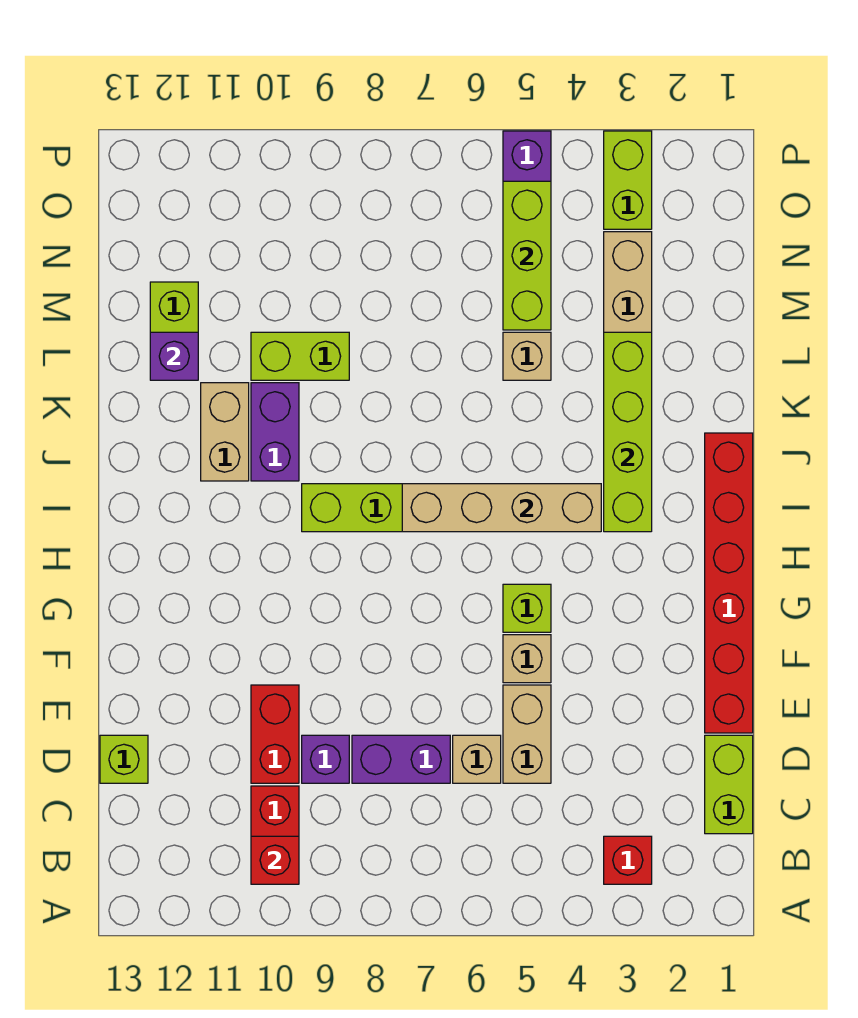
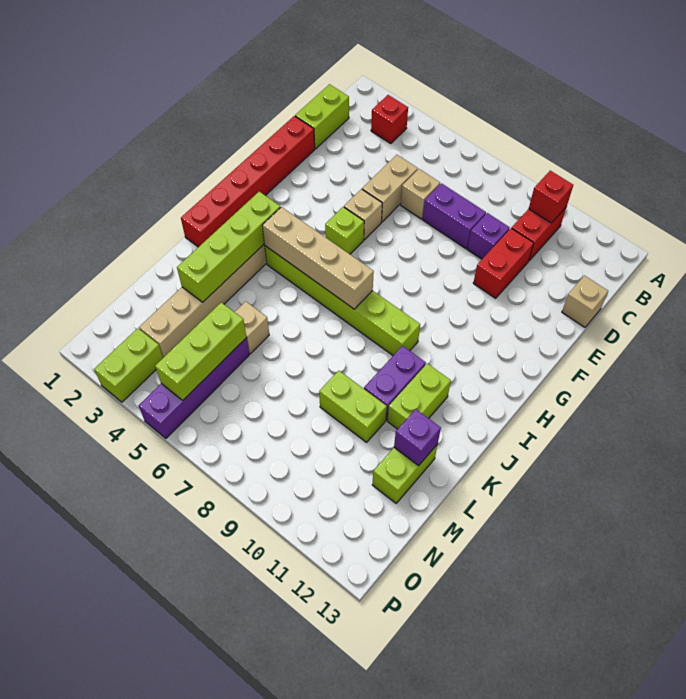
lime brick D13 level 1 -> tan brick D13 level 1
tan brick J11:K11 level 1 -> lime brick J11:K11 level 1

